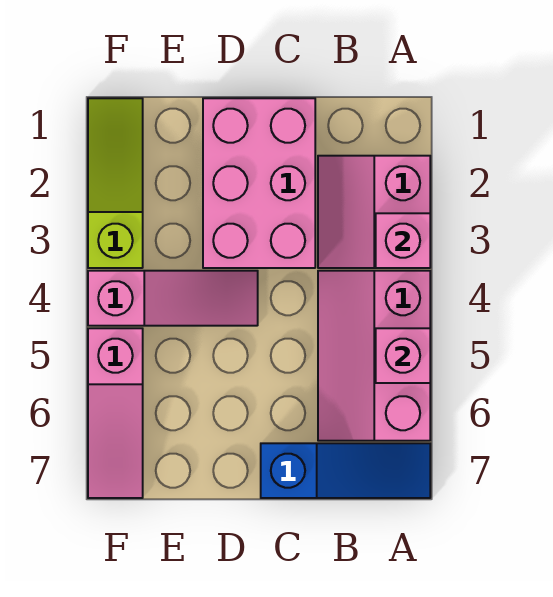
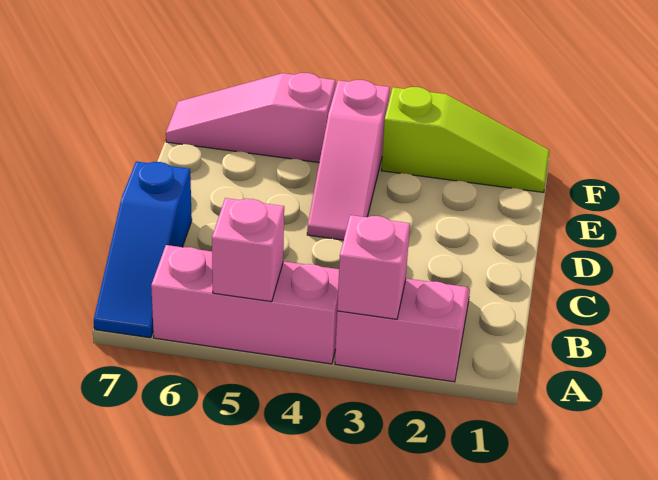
pink brick C1:D3 level 1 -> none

